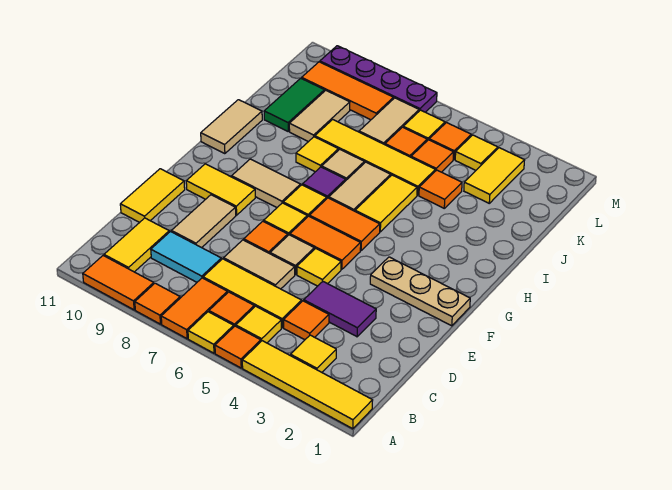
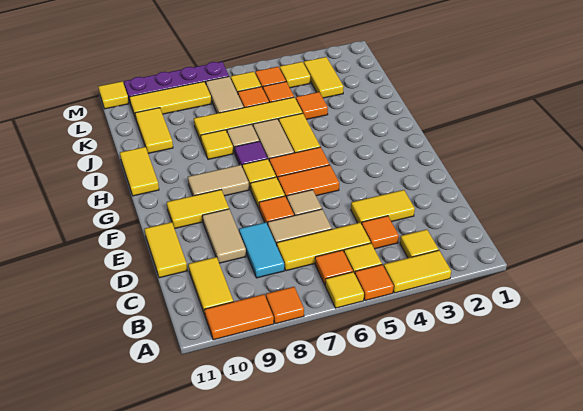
yellow tile A1:A4 level 1 -> yellow tile A3:A4 level 1
orange tile A7:B7 level 1 -> none
cyan tile C8:C9 level 1 -> cyan tile C8:D8 level 1
purple tile D3:D4 level 1 -> yellow tile D3:D4 level 1
yellow tile E5 level 1 -> yellow tile M11 level 1
tan plate F1:F3 level 1 -> none
tan tile H11:I11 level 1 -> yellow tile H11:I11 level 1
tan tile J9:K9 level 1 -> none
green tile J10:K10 level 1 -> yellow tile J10:K10 level 1
orange tile L8:L10 level 1 -> yellow tile L8:L10 level 1

